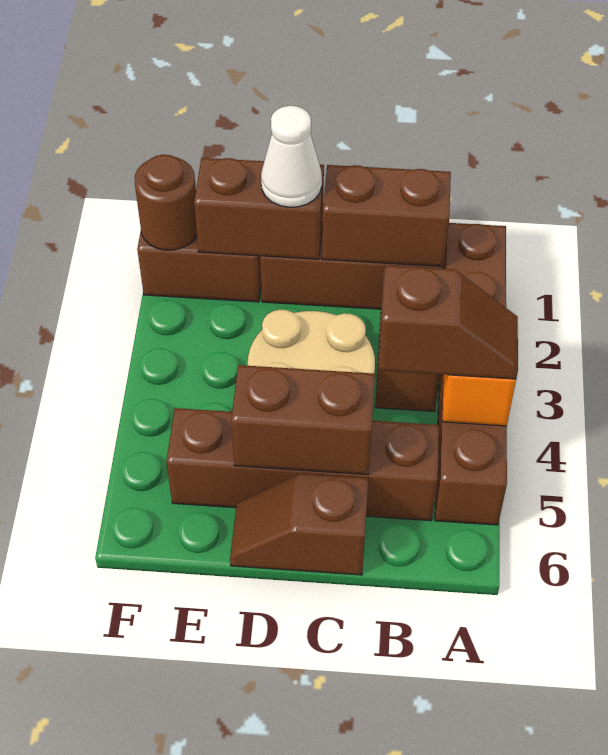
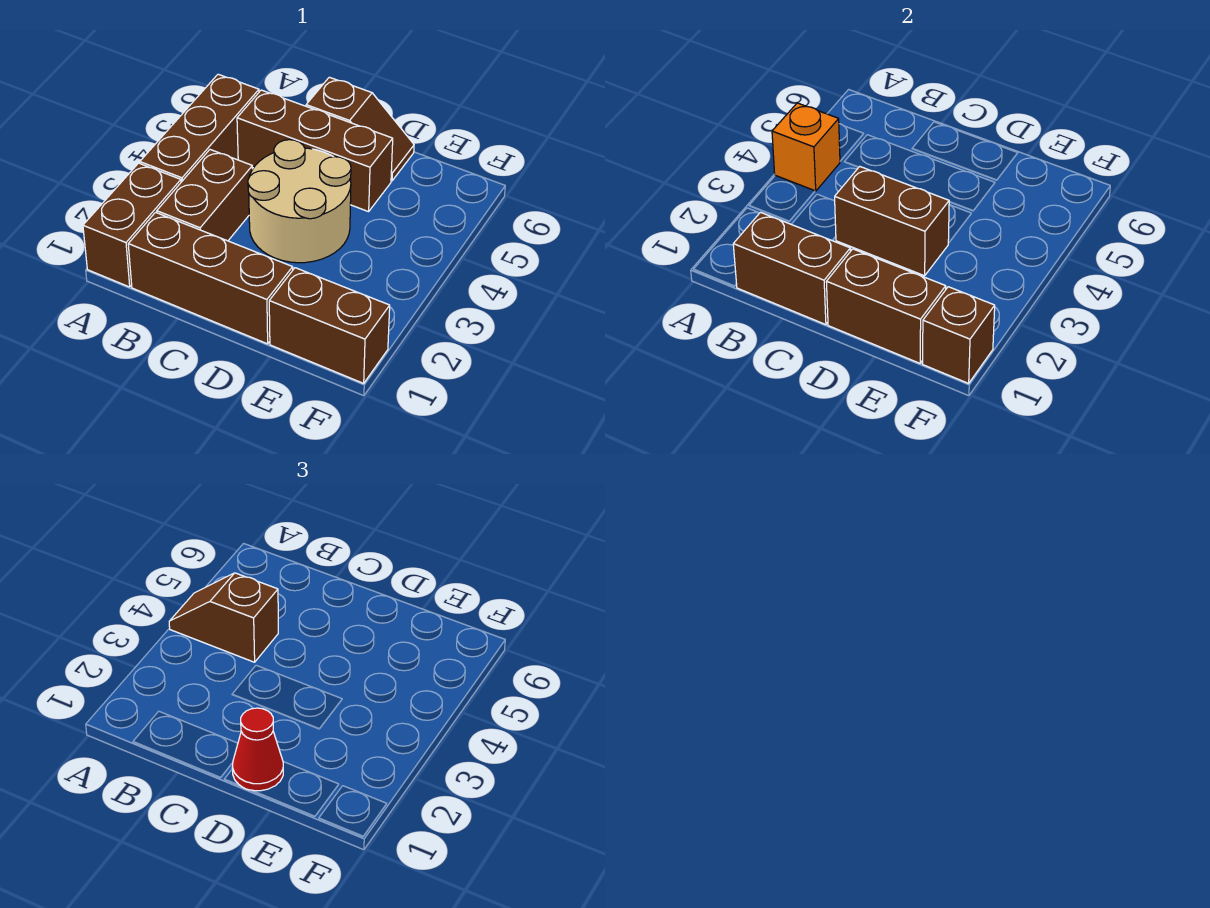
brown brick B5:E5 level 1 -> brown brick B5:D5 level 1
brown brick C5:D5 level 2 -> brown brick C3:D3 level 2
white cone D1 level 3 -> red cone D1 level 3
brown round brick F1 level 2 -> brown brick F1 level 2

